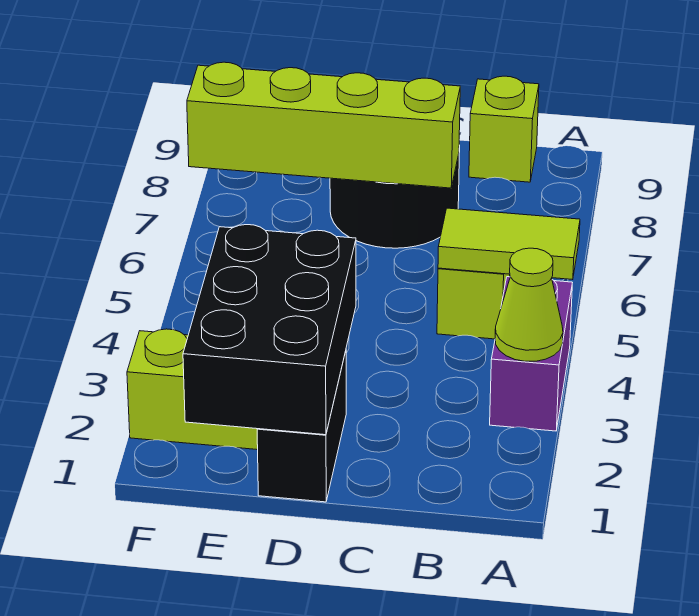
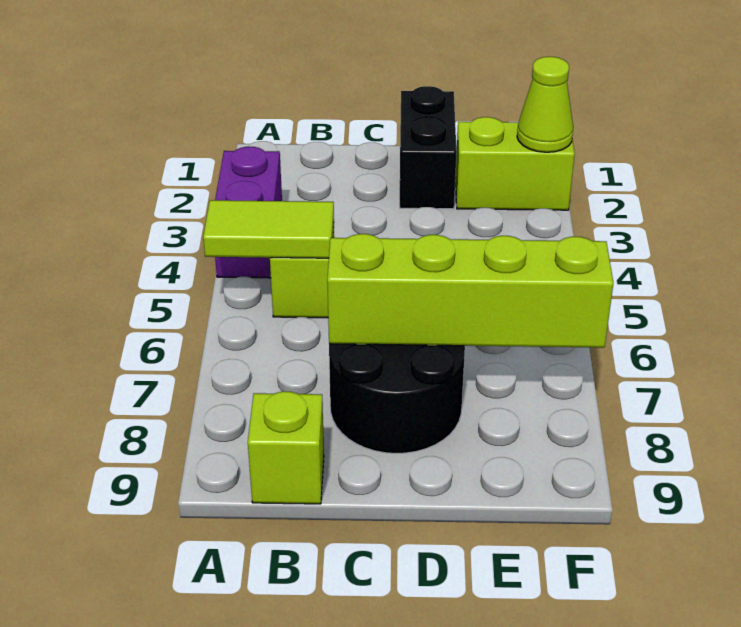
lime cone A3 level 2 -> lime cone F2 level 2
black brick D1:E3 level 2 -> none

